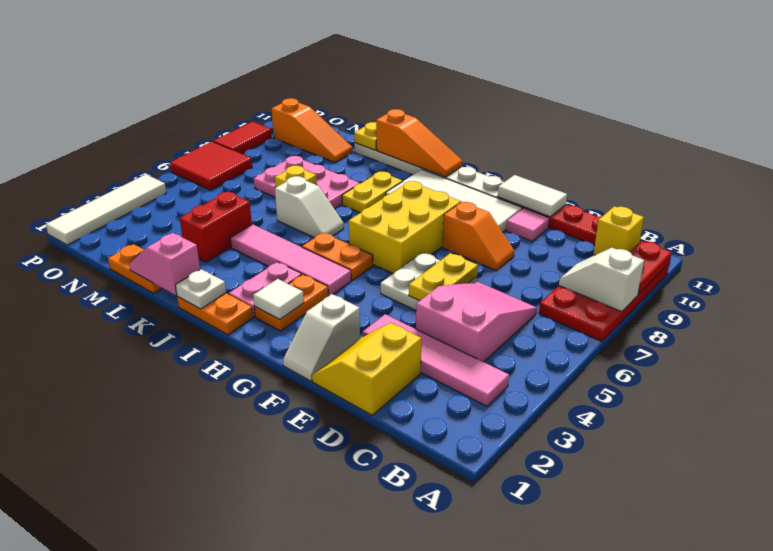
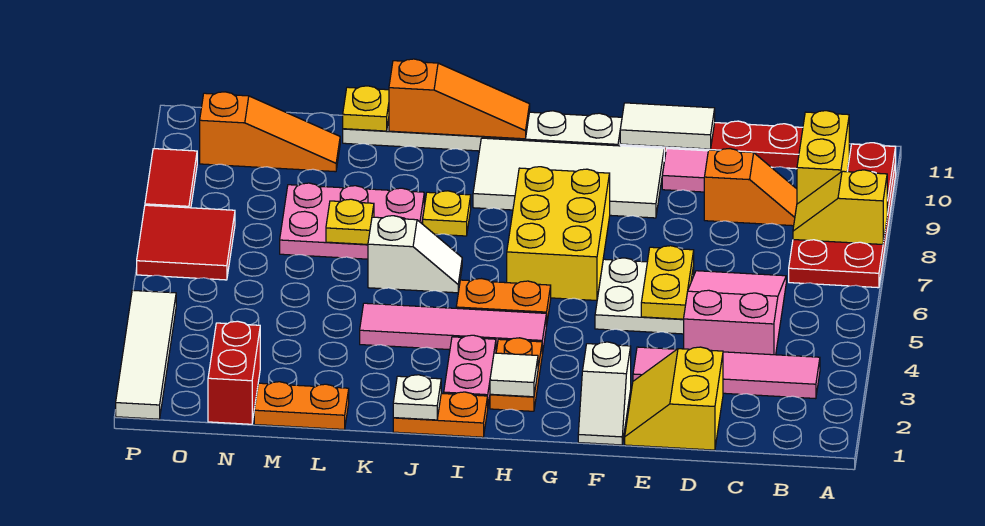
white slope A8:B8 level 2 top A -> yellow slope A8:B8 level 2 top A
yellow brick B10 level 2 -> yellow brick B9:B10 level 2
orange slope E8:F8 level 1 top F -> orange slope C9:D9 level 1 top D
yellow plate J8:J9 level 1 -> yellow plate J8 level 1
pink slope K1:L1 level 2 top K -> none
red brick L3:L4 level 1 -> red brick N1:N2 level 1

